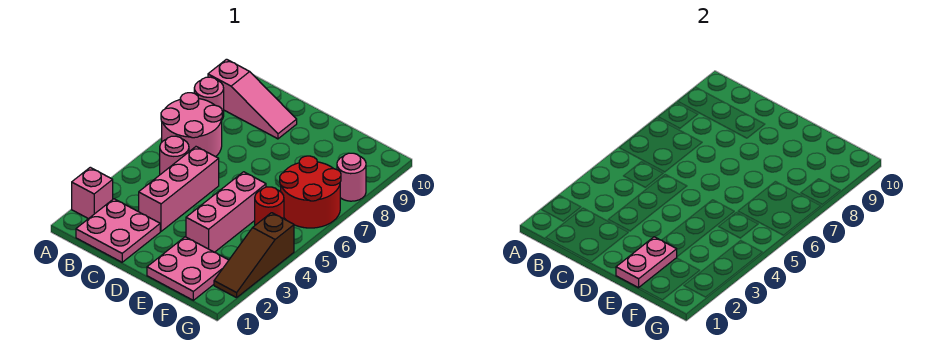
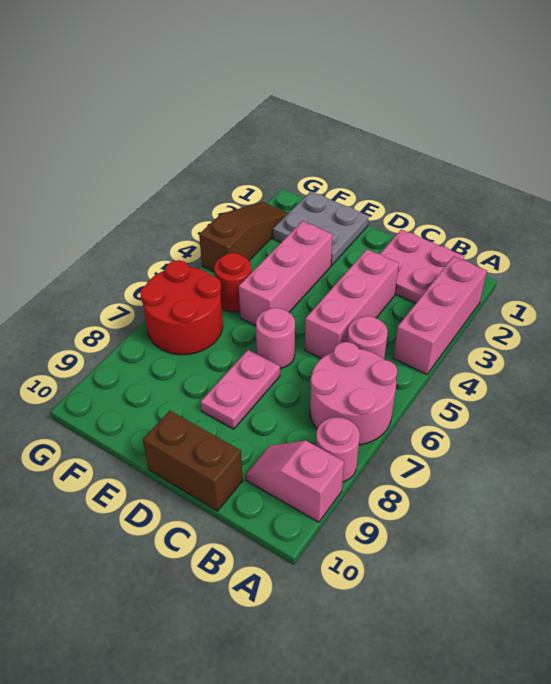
pink brick A2 level 1 -> pink brick A2:A4 level 1
pink slope A9:C9 level 1 top A -> pink slope A9:B9 level 1 top A
none -> brown brick C10:D10 level 1
pink plate E1:F2 level 1 -> grey plate E1:F2 level 1
pink plate E1:E2 level 2 -> pink plate D7:D8 level 1
pink round brick G8 level 1 -> pink round brick D6 level 1

